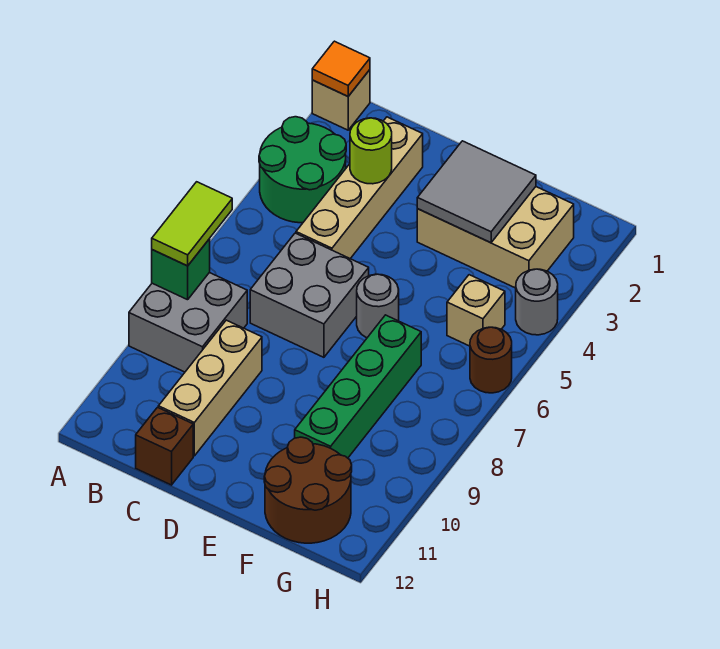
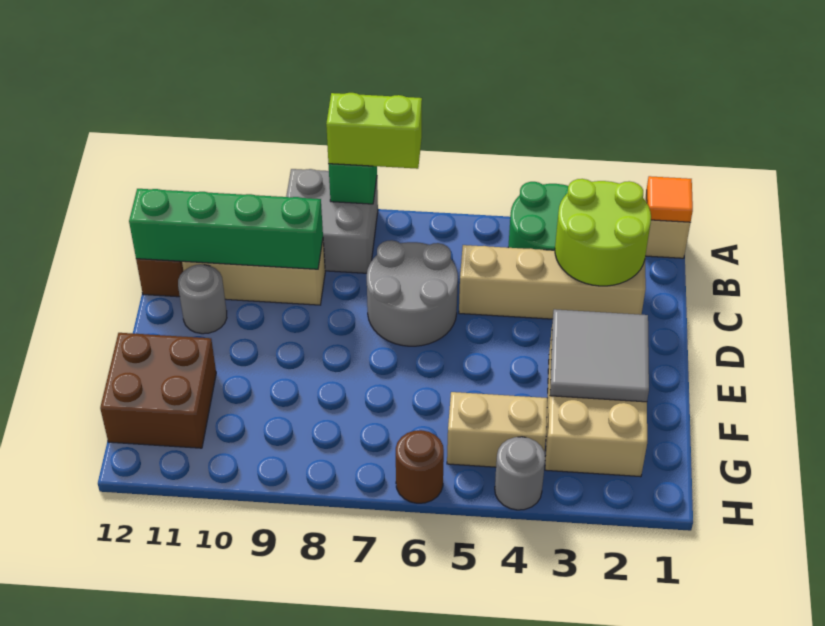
lime tile A7:A8 level 3 -> lime brick A7:A8 level 3
lime round brick C3 level 2 -> lime round brick B2:C3 level 2
grey brick C6:D7 level 1 -> grey round brick C6:D7 level 1
grey round brick E6 level 1 -> grey round brick D11 level 1
green brick F7:F10 level 1 -> green brick C9:C12 level 2
brown round brick F11:G12 level 1 -> brown brick F11:G12 level 1
tan brick G5 level 1 -> tan brick G4:G5 level 1

